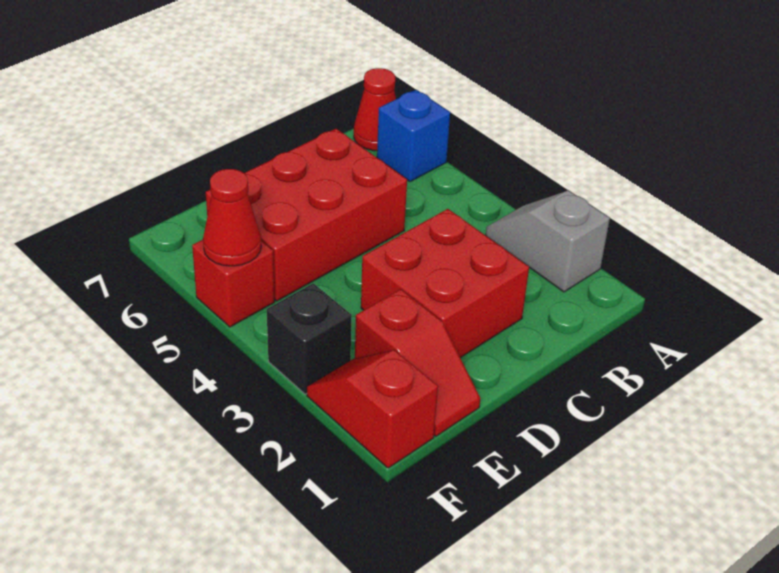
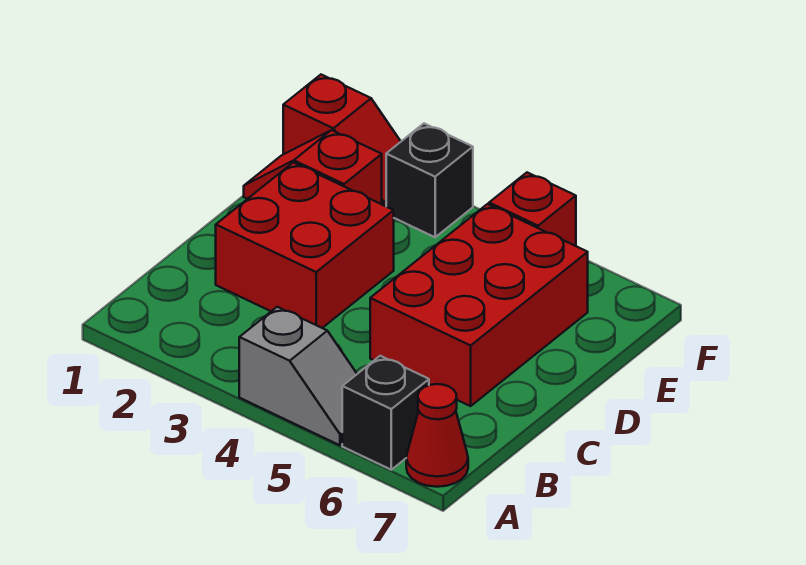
grey slope A2:A3 level 1 top 2 -> grey slope A4:A5 level 1 top 4
blue brick A6 level 1 -> black brick A6 level 1
red cone F5 level 2 -> none

